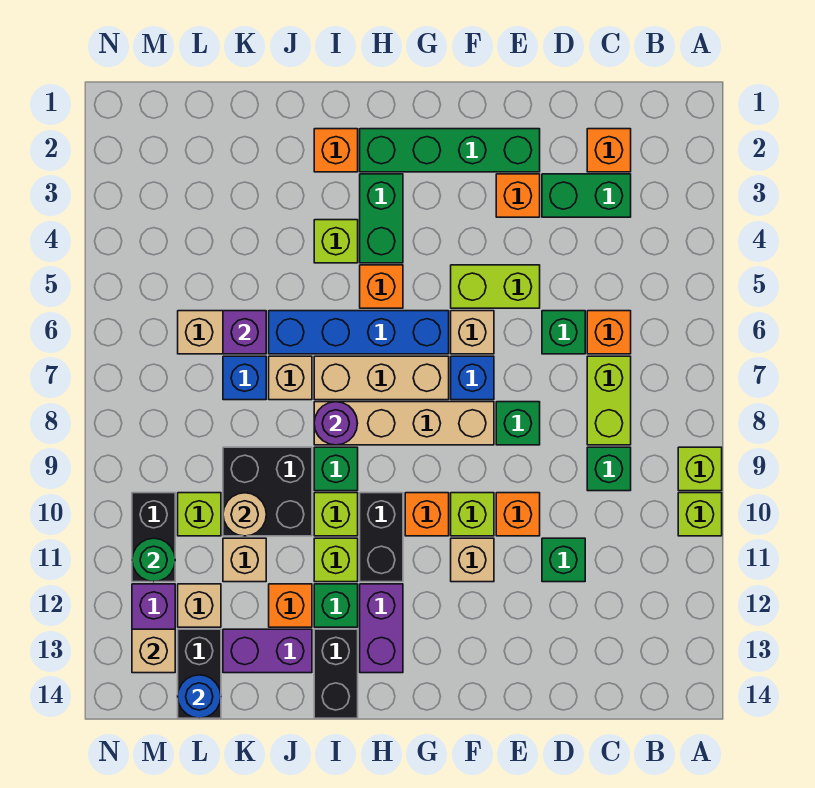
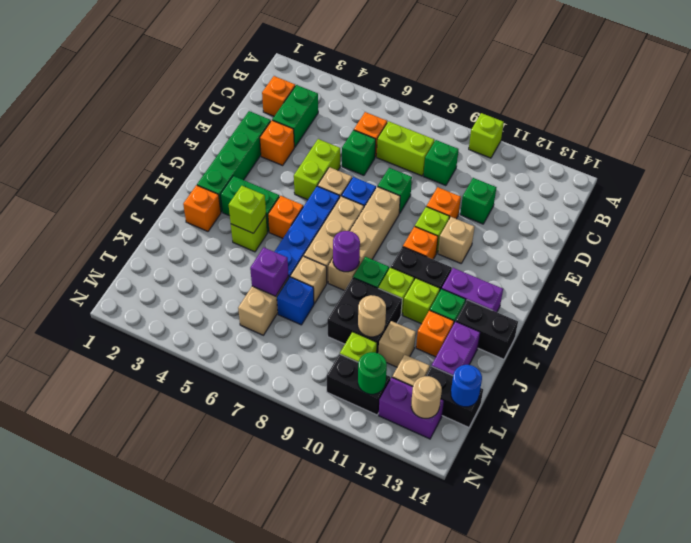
lime brick A9 level 1 -> lime brick I4 level 2
tan brick M13 level 2 -> tan round brick M13 level 2

